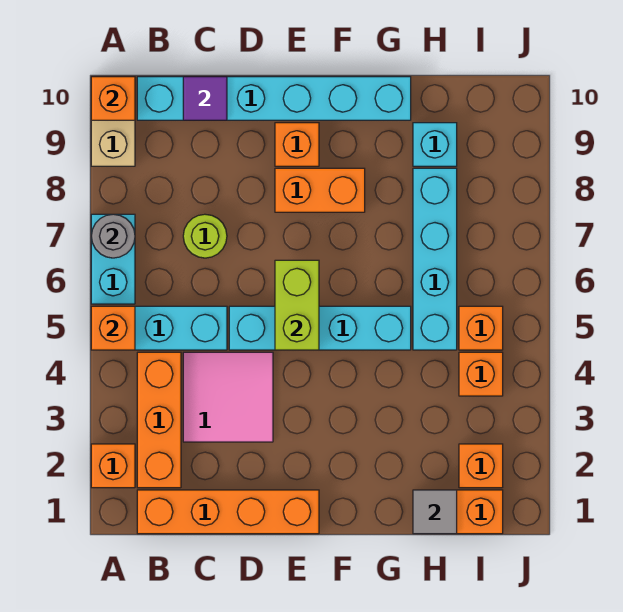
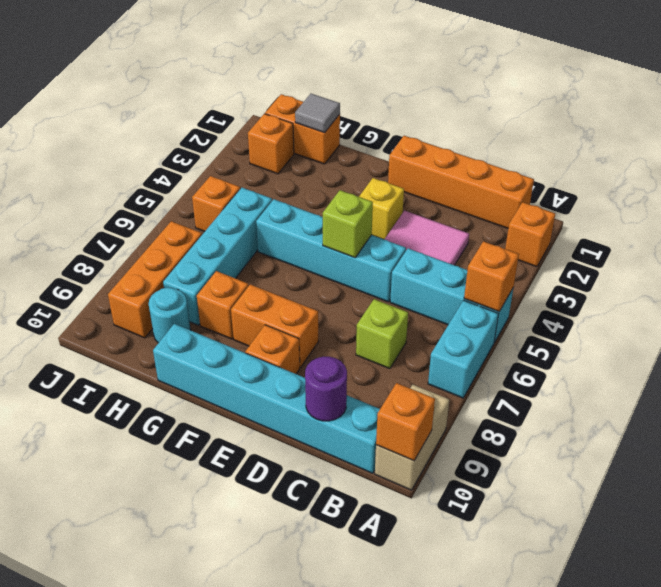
grey round brick A7 level 2 -> none
orange brick B2:B4 level 1 -> orange brick I7:I9 level 1
lime round brick C7 level 1 -> lime brick C7 level 1
purple tile C10 level 2 -> purple round brick C10 level 2
none -> yellow brick E3 level 1
lime brick E5:E6 level 2 -> lime brick E5 level 2
cyan brick H9 level 1 -> cyan round brick H9 level 1
orange brick I4 level 1 -> orange brick G8 level 1

